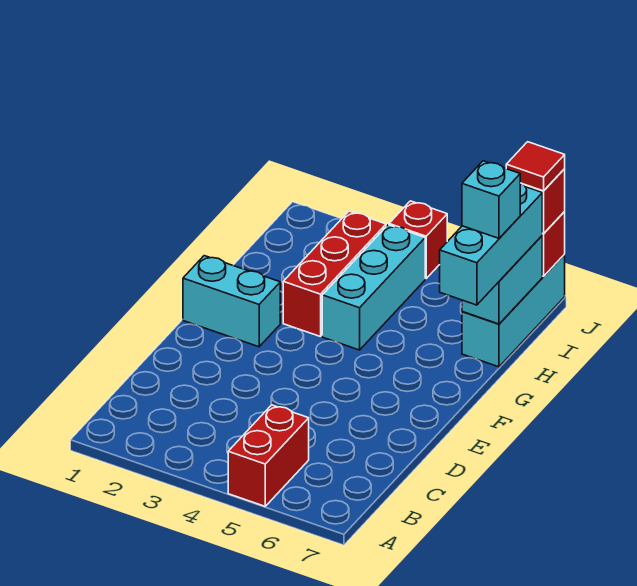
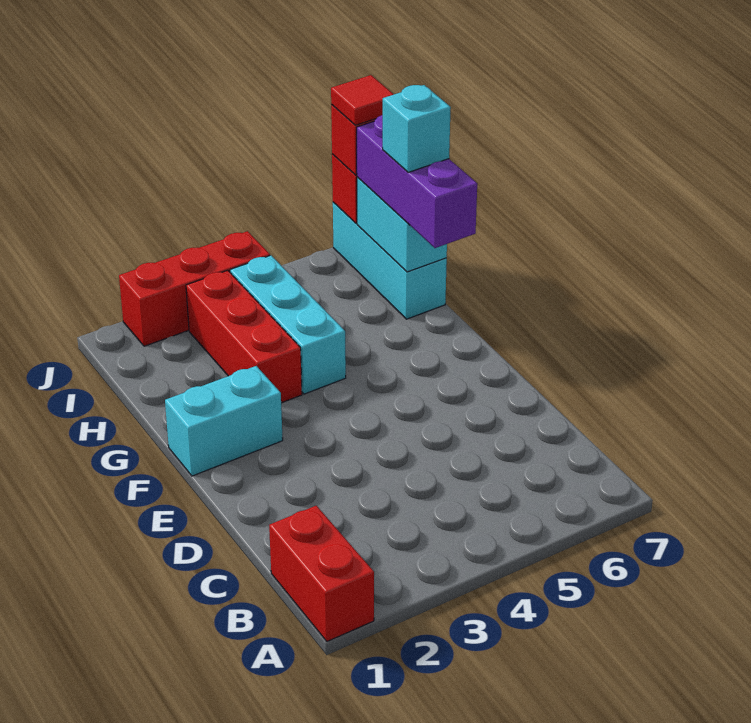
red brick A5:B5 level 1 -> red brick A1:B1 level 1
cyan brick G7:I7 level 3 -> purple brick G7:I7 level 3
red brick J4 level 1 -> red brick J2:J4 level 1

